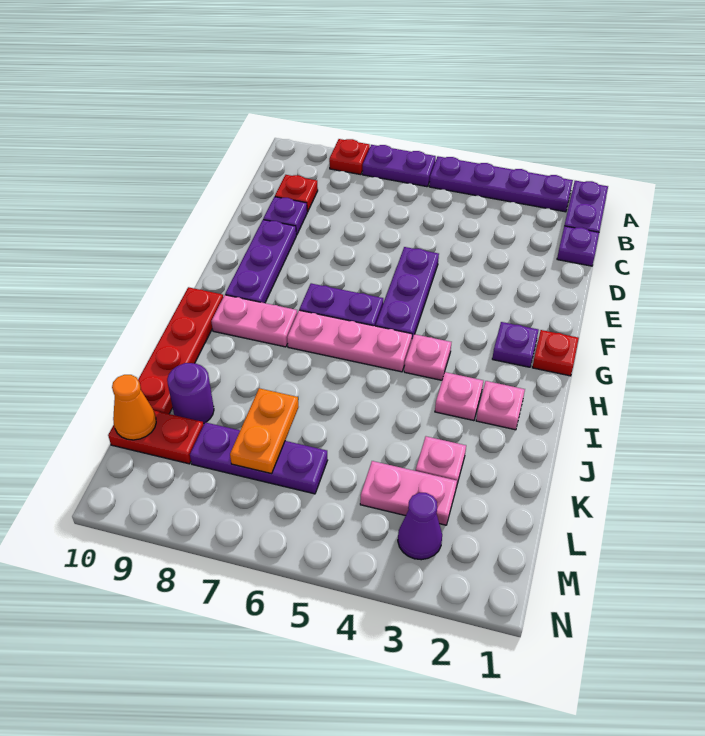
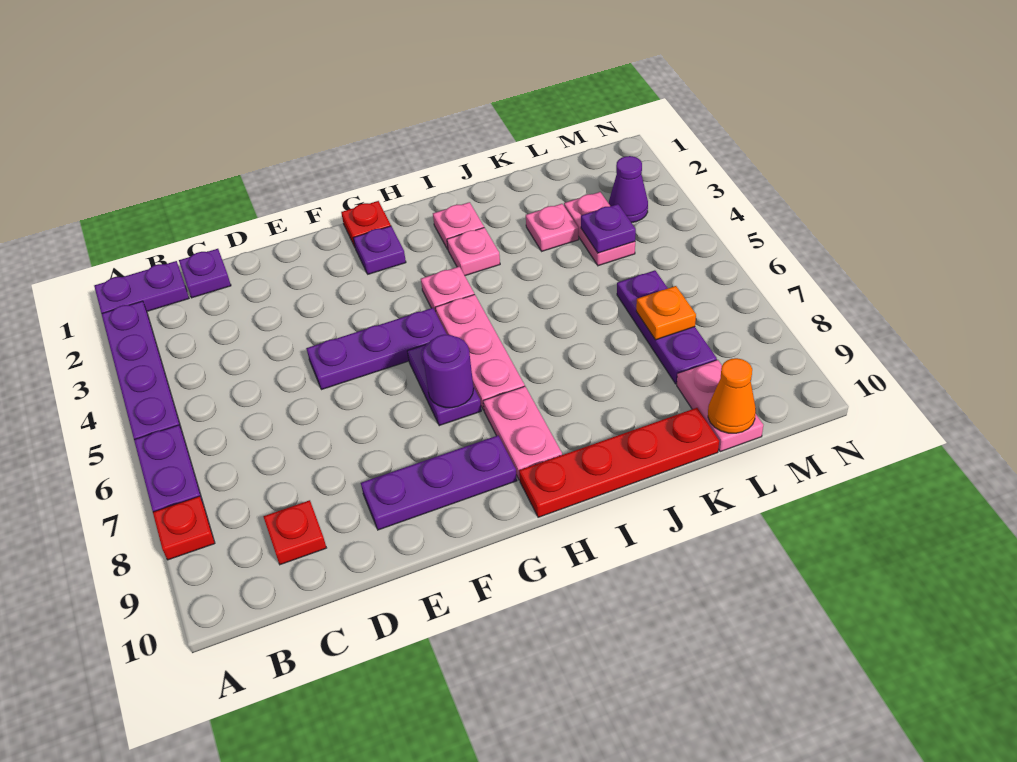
purple plate D9 level 1 -> purple plate L4 level 2
orange plate K7:L7 level 2 -> orange plate L7 level 2
purple round brick K9 level 1 -> purple round brick G7 level 2
red plate L9:L10 level 1 -> pink plate L9:L10 level 1

